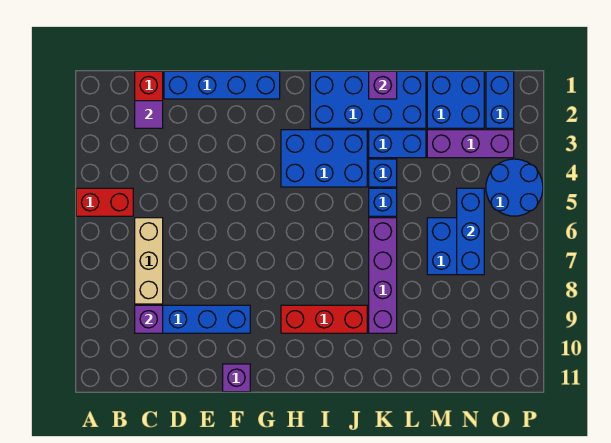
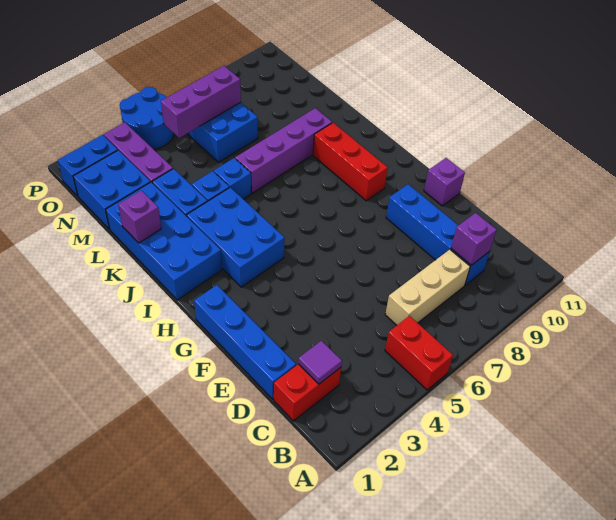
blue brick N5:N7 level 2 -> purple brick N5:N7 level 2

